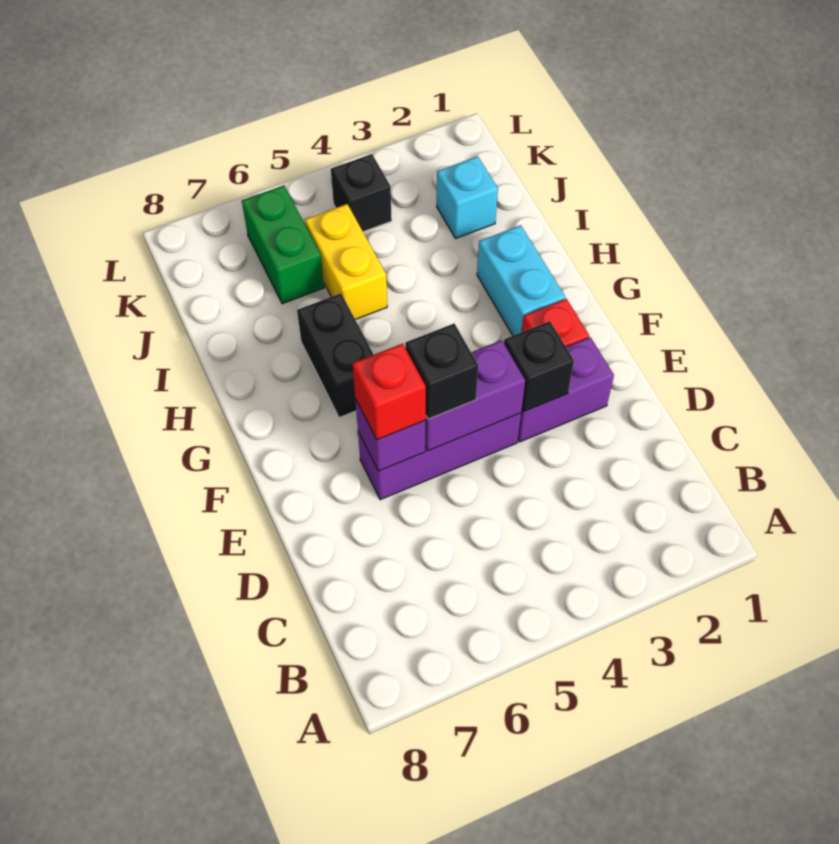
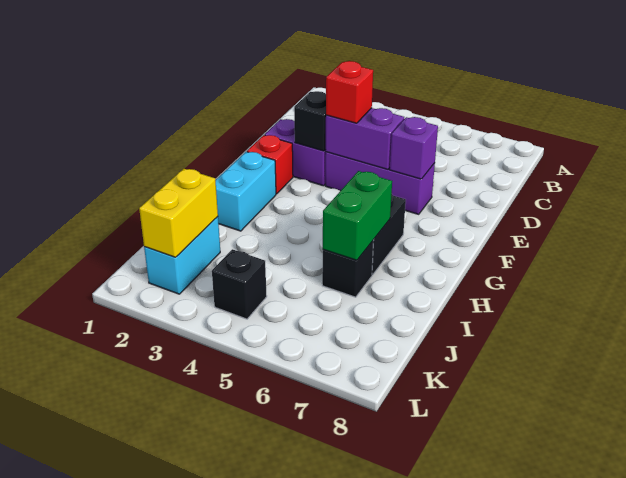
black brick E5 level 3 -> black brick I6 level 1
red brick E6 level 3 -> red brick E4 level 3
yellow brick I5:J5 level 1 -> yellow brick J2:K2 level 2
cyan brick J2 level 1 -> cyan brick J2:K2 level 1
green brick J6:K6 level 1 -> green brick H6:I6 level 2

